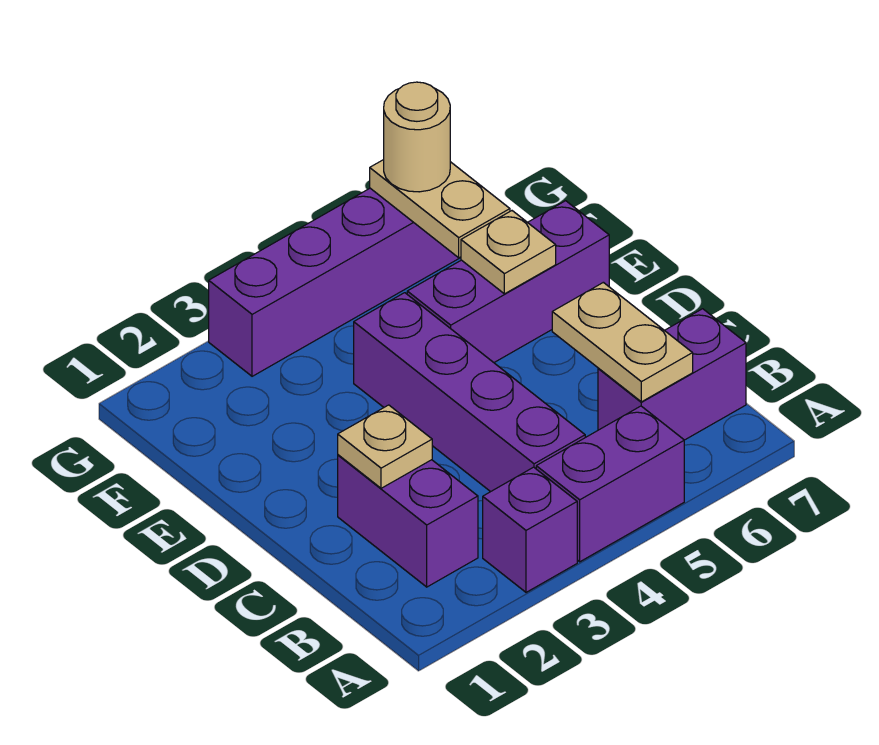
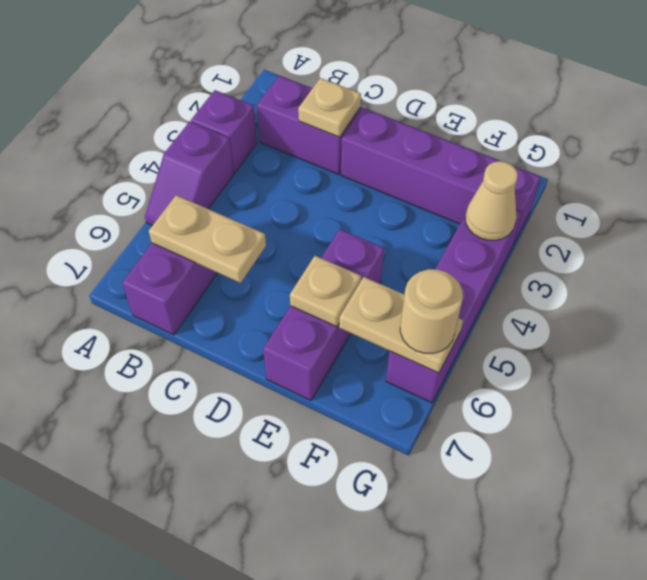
purple brick A4:A5 level 1 -> purple slope A4:A5 level 1 top 4
purple brick B4:E4 level 1 -> purple brick D2:G2 level 1
none -> tan cone G3 level 2

